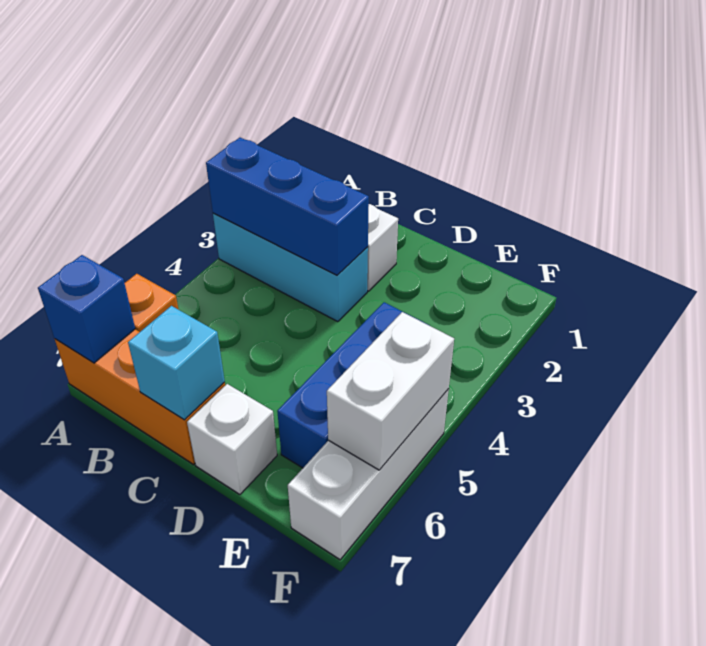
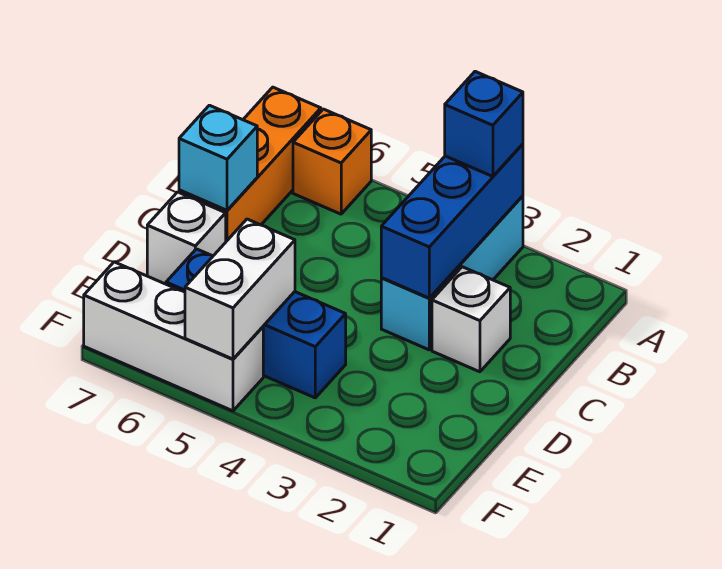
blue brick A7 level 2 -> blue brick A3 level 3
white brick F5:F6 level 2 -> white brick E5:F5 level 2

